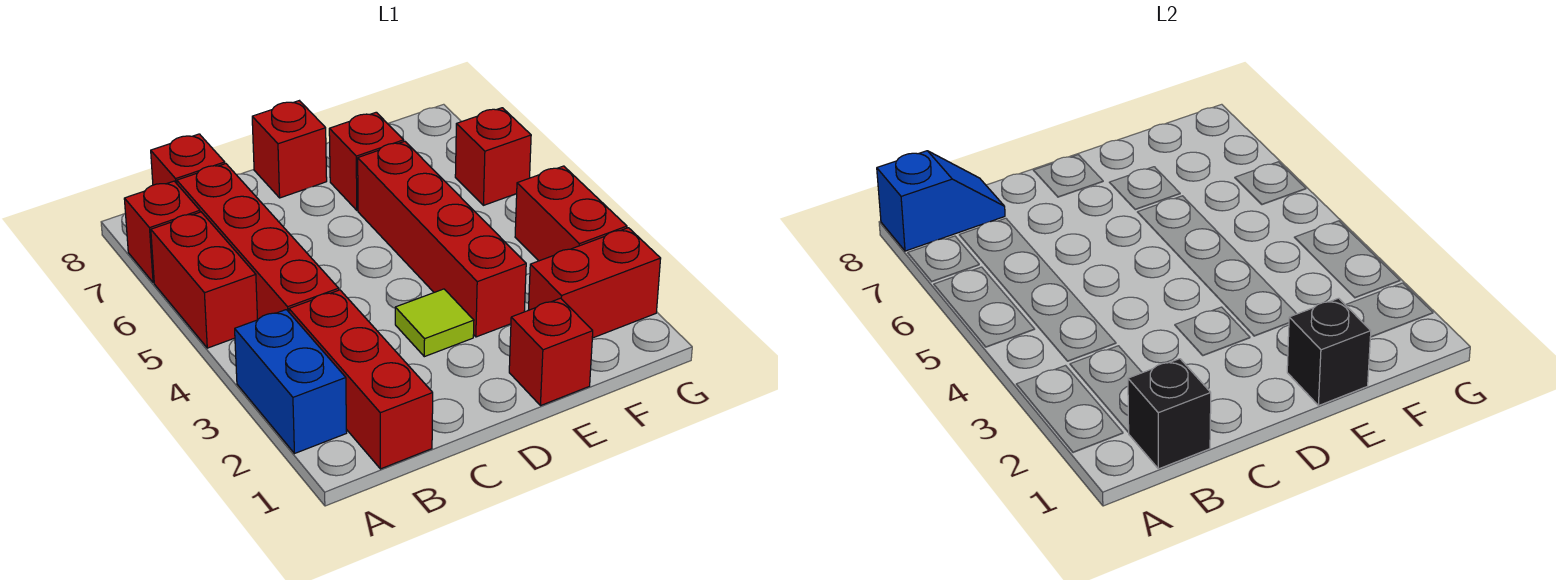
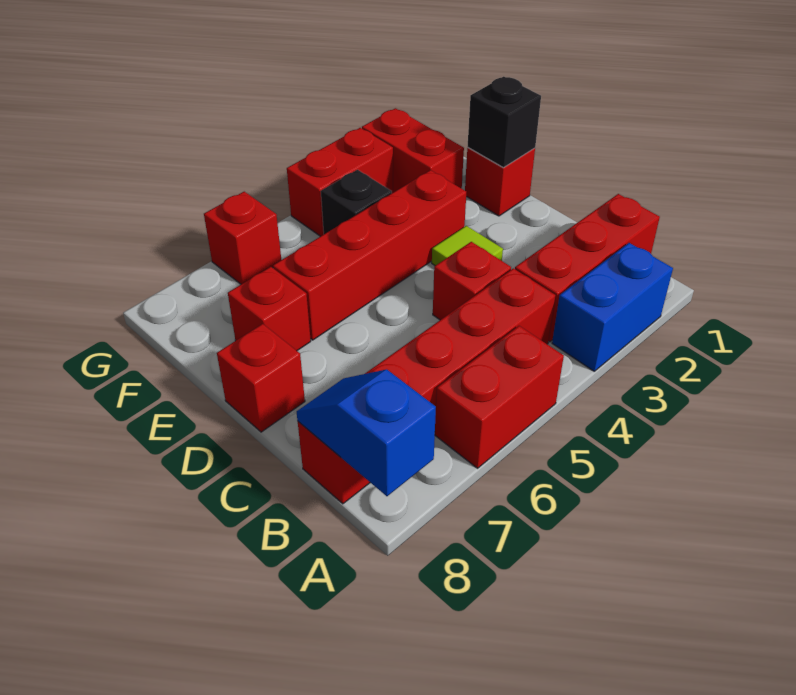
red brick A7 level 1 -> red brick C4 level 1
black brick B1 level 2 -> black brick F4 level 1

